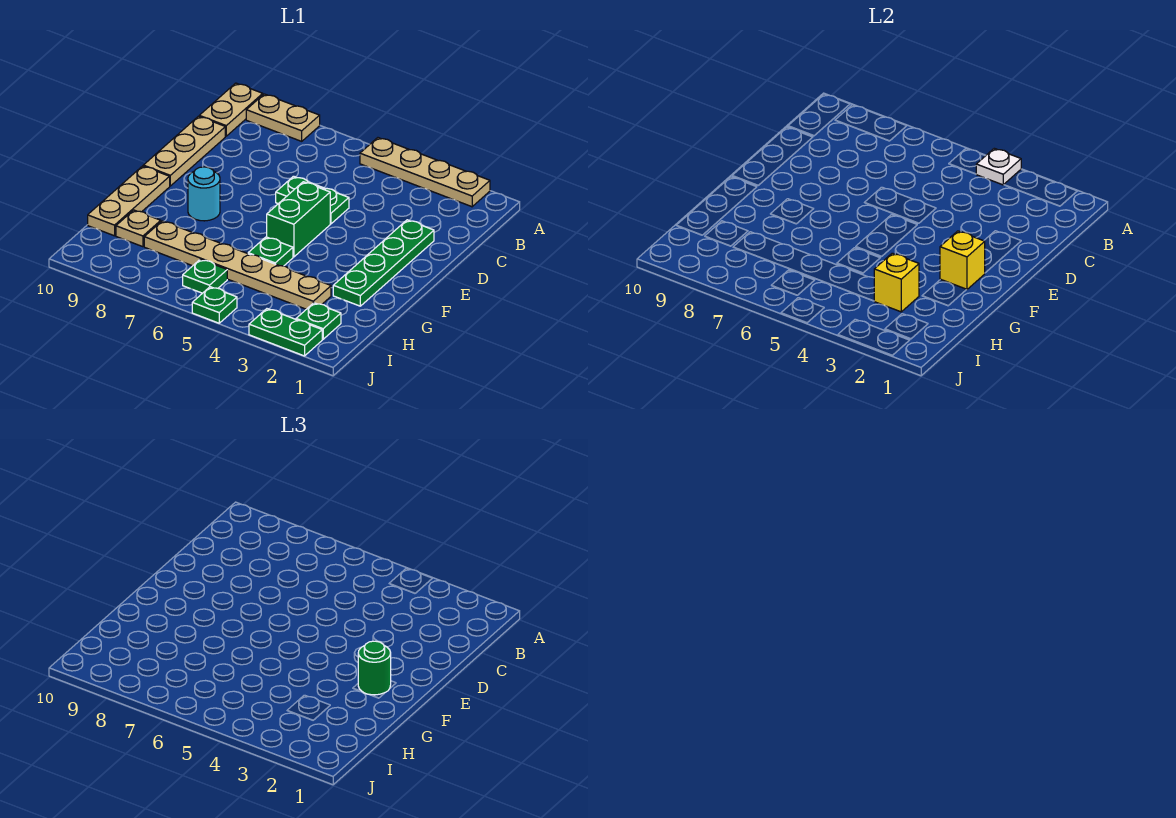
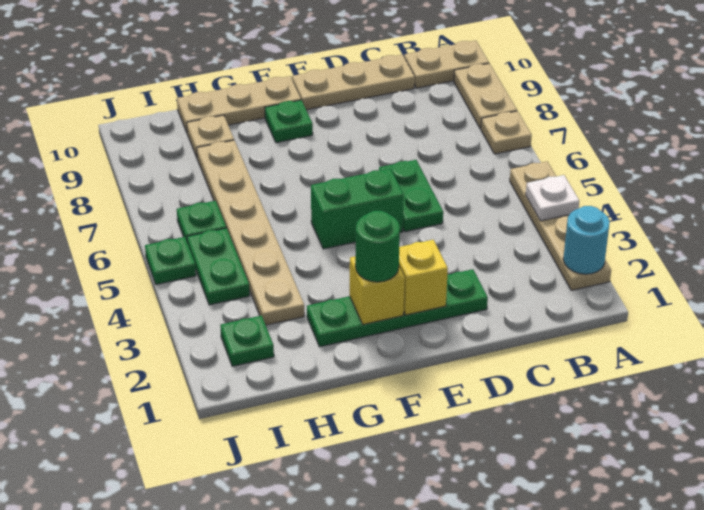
none -> tan plate A7 level 1
cyan round brick F8 level 1 -> cyan round brick A2 level 2
green plate G5 level 1 -> green plate F9 level 1
yellow brick H3 level 2 -> yellow brick E2 level 2
green plate J2:J3 level 1 -> green plate I4:I5 level 1

